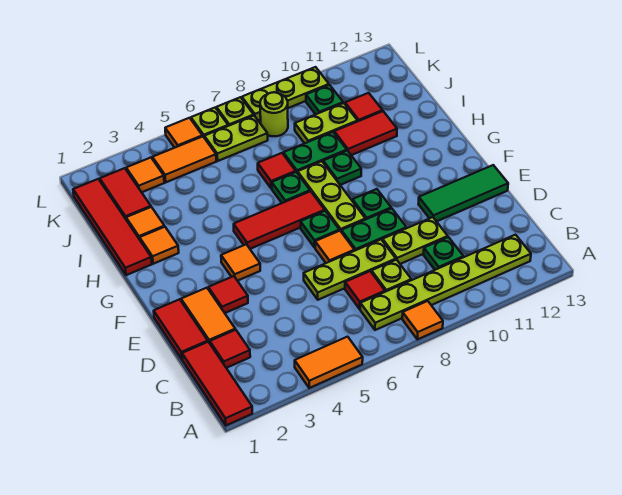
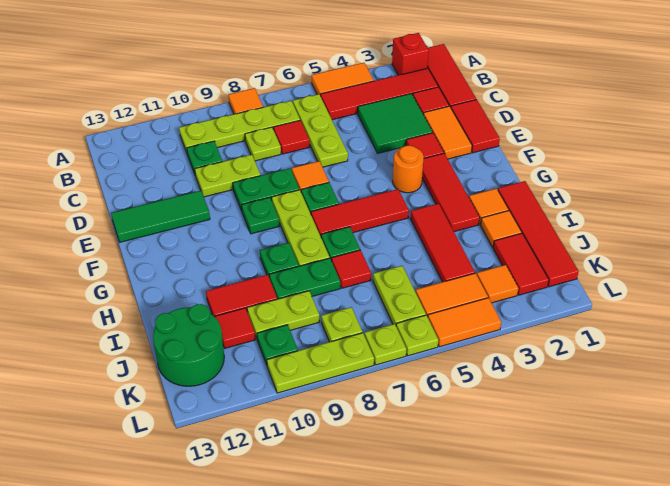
none -> red brick A2 level 1
none -> red tile B2:B5 level 1
lime plate B7:B12 level 1 -> lime plate B7:B10 level 1
none -> green tile C3:D4 level 1
lime plate D6:D8 level 1 -> lime plate B6:D6 level 1
none -> red tile F3:H3 level 1
orange tile F4 level 1 -> orange round brick F4 level 1
none -> red tile H4:J4 level 1
none -> green round brick J12:K13 level 1
lime plate K6:K7 level 1 -> lime plate J6:K6 level 1
lime round brick K8 level 1 -> lime plate K8 level 1
orange tile L5 level 1 -> orange tile L4:L5 level 1

